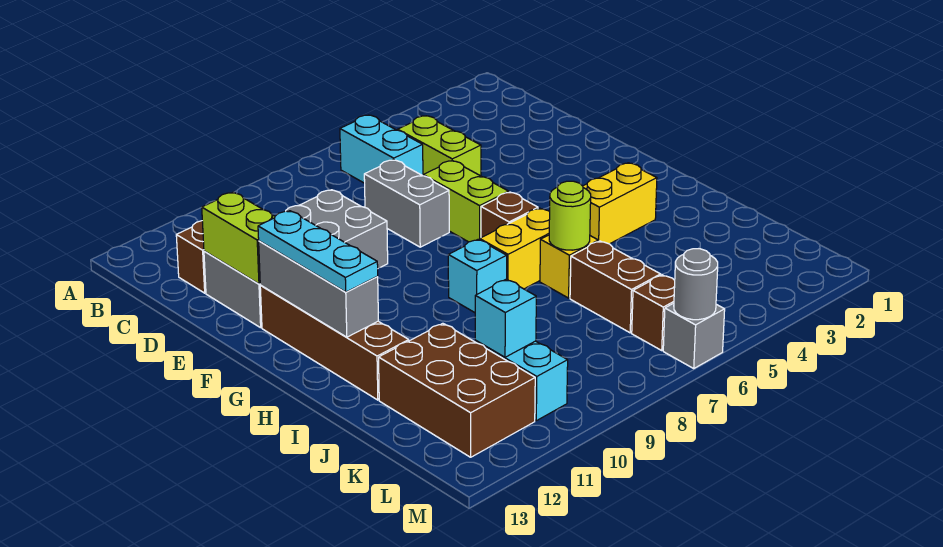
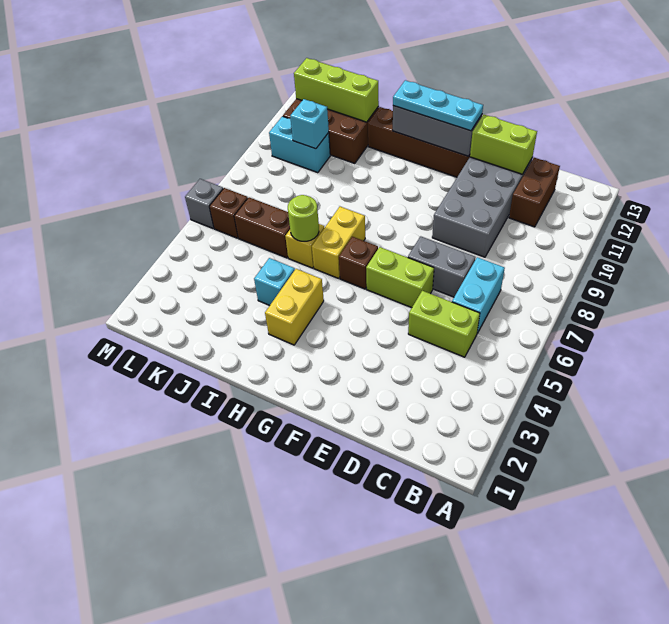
cyan brick B6:C6 level 1 -> cyan brick C6:C7 level 1
cyan brick H8 level 1 -> cyan brick I4 level 1
none -> lime brick J12:L12 level 2
grey round brick M6 level 2 -> none

